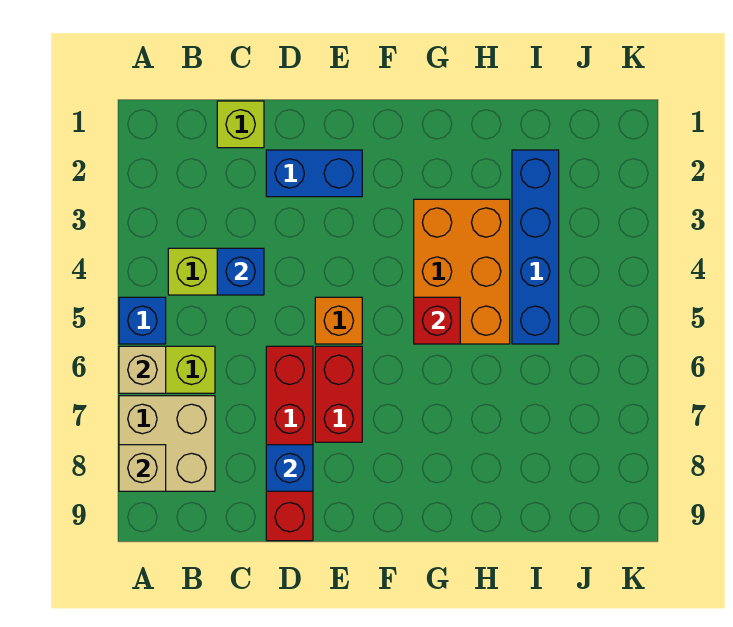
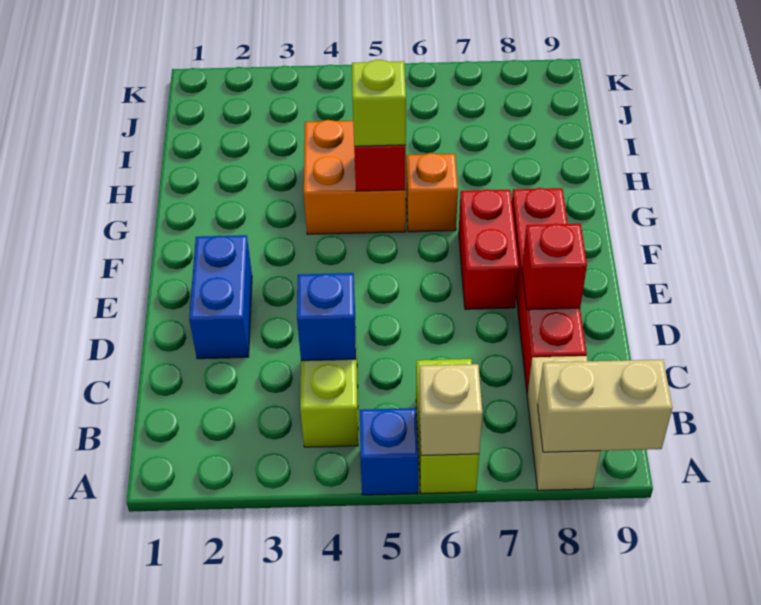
tan brick A7:B8 level 1 -> tan brick A8:B8 level 1
tan brick A8 level 2 -> tan brick A8:A9 level 2
lime brick C1 level 1 -> lime brick G5 level 3
red brick D6:D9 level 1 -> red brick C8:F8 level 1
blue brick D8 level 2 -> red brick D8 level 2
orange brick E5 level 1 -> orange brick G6 level 1
red brick E6:E7 level 1 -> red brick E7:F7 level 1
orange brick G3:H5 level 1 -> orange brick G4:H5 level 1
blue brick I2:I5 level 1 -> none

